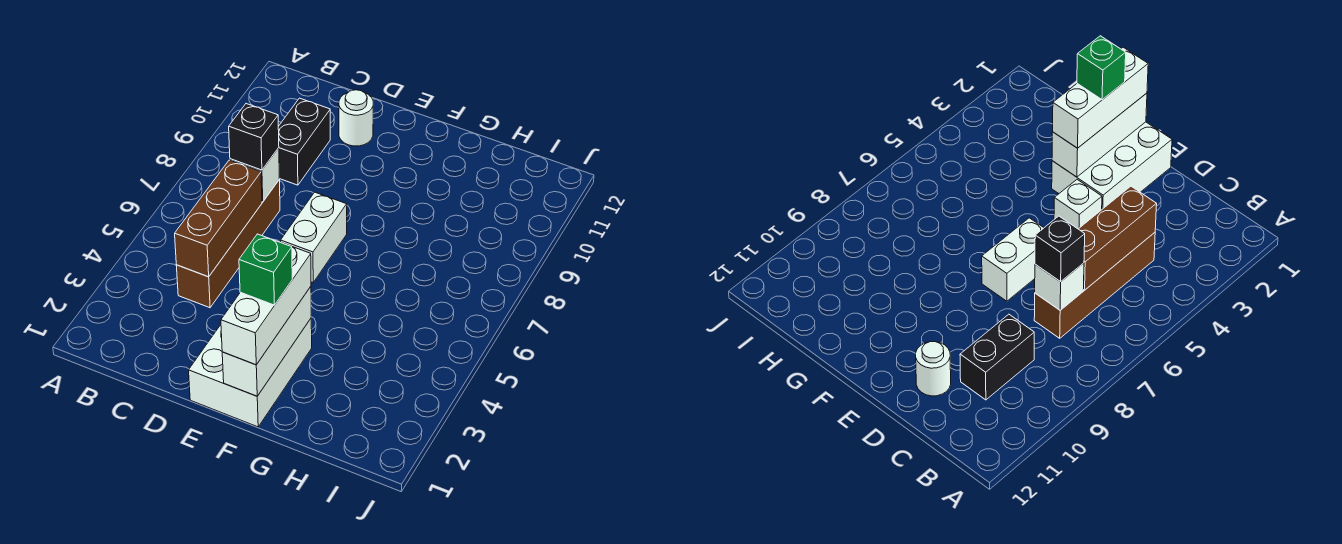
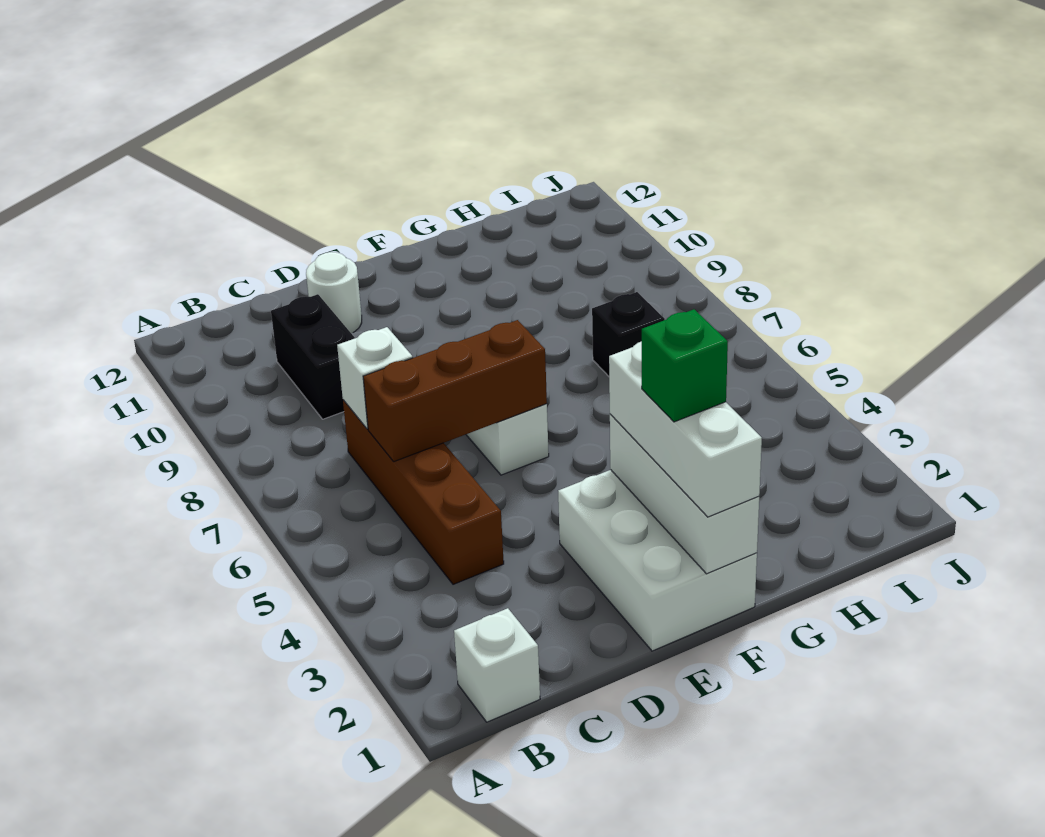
brown brick C4:C6 level 2 -> brown brick C6:E6 level 2
black brick C7 level 3 -> black brick H7 level 1
white brick E4 level 1 -> white brick B1 level 1

